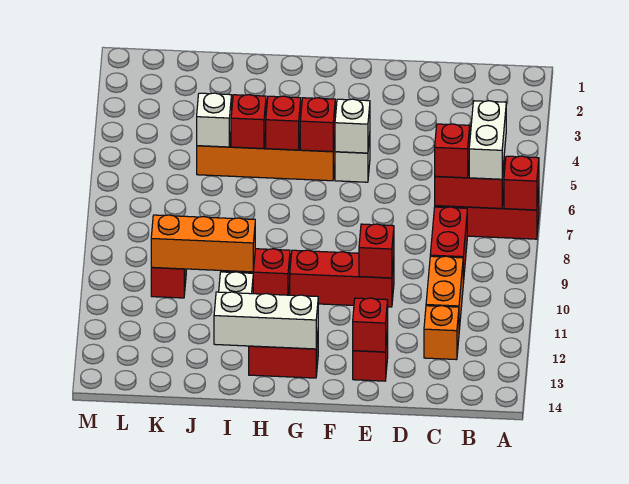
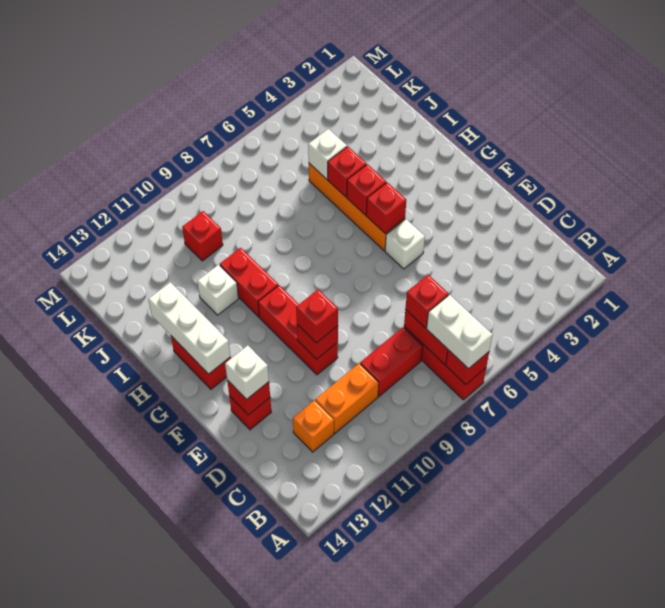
white brick B6:B7 level 3 -> white brick A7:B7 level 3
none -> red brick E10 level 3
white brick F5 level 2 -> white brick E13 level 3
orange brick I10:K10 level 2 -> none

